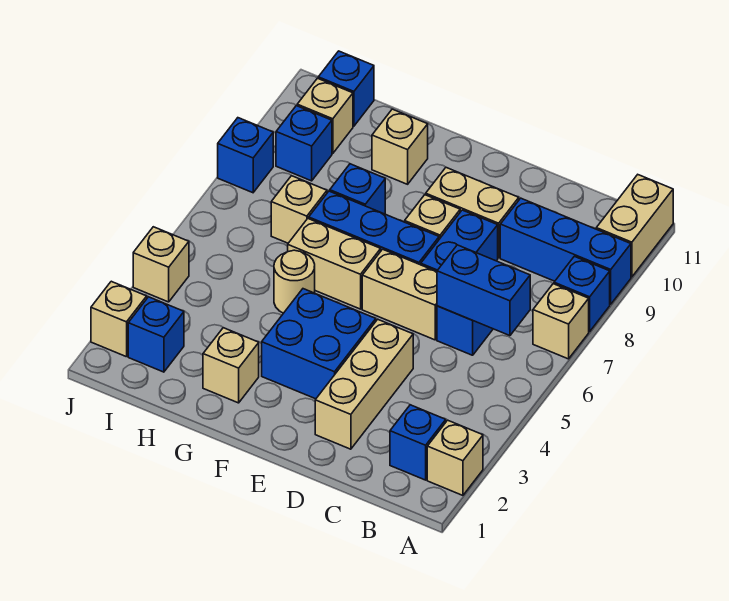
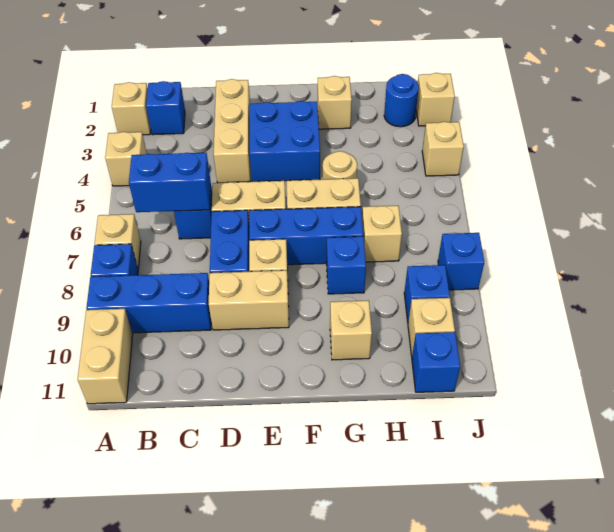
none -> tan brick A4 level 1
blue brick I2 level 1 -> blue round brick I2 level 1

